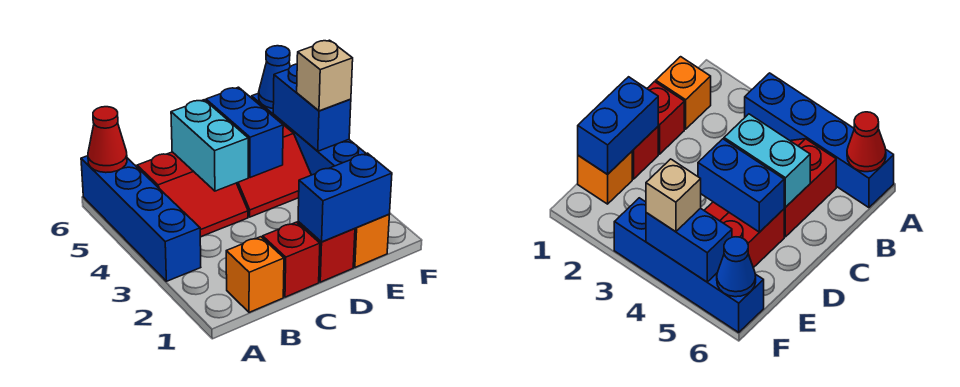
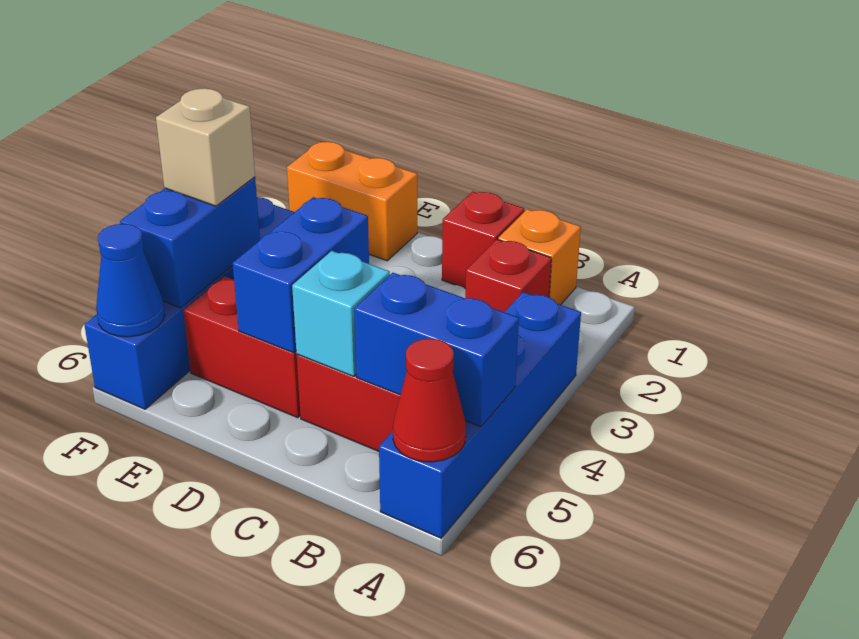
cyan brick C4:C5 level 2 -> cyan brick C5 level 2
red brick D1 level 1 -> red brick B2 level 1
blue brick D1:E1 level 2 -> blue brick A5:B5 level 2
orange brick E1 level 1 -> orange brick E1:F1 level 1

